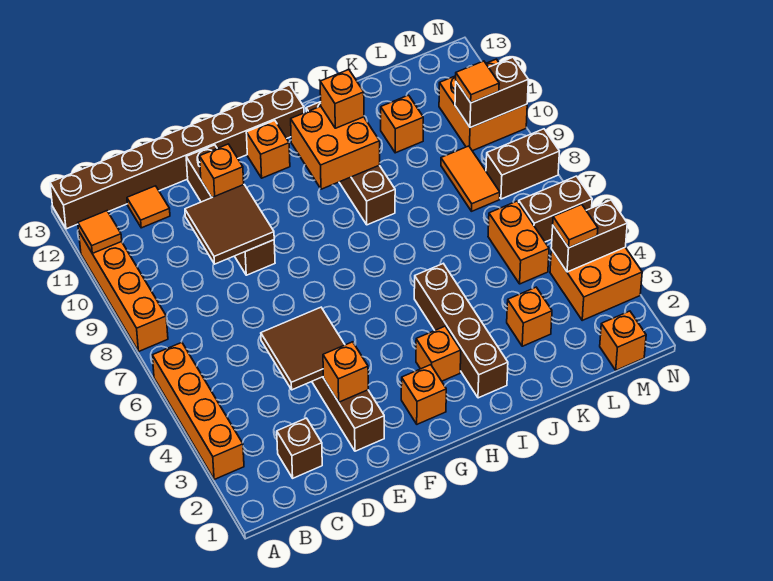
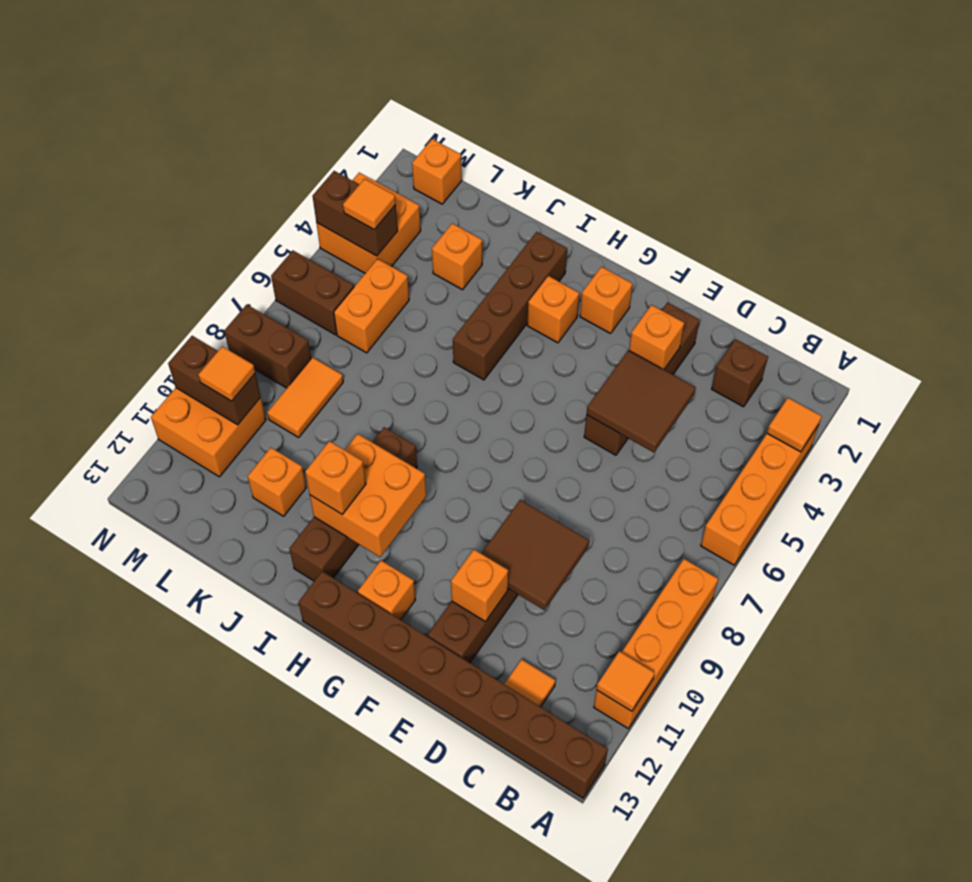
none -> orange tile A3 level 2

